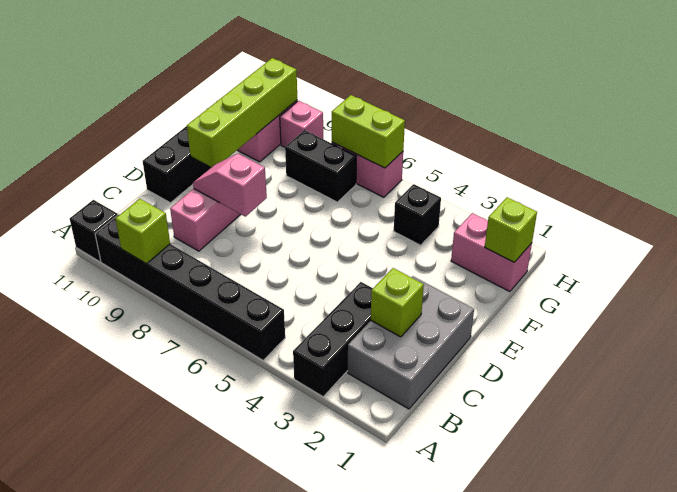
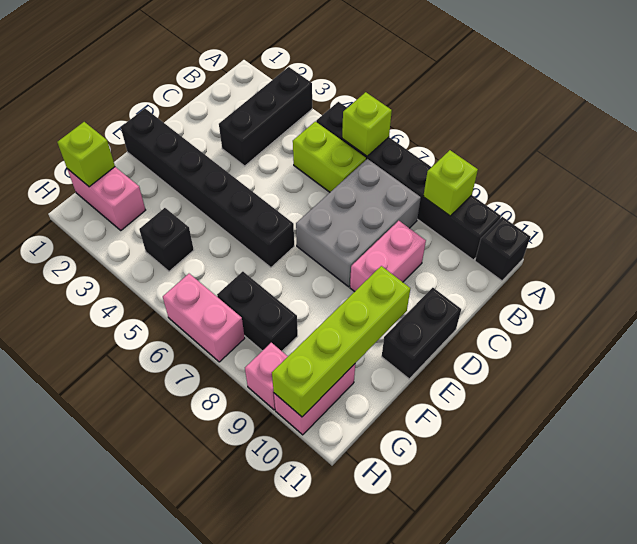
grey brick B1:D2 level 1 -> grey brick B7:D8 level 1
lime brick C2 level 2 -> lime brick A6 level 2
pink slope D8:D9 level 2 top 8 -> none
none -> black brick E1:E6 level 1
lime brick H6:H7 level 2 -> lime brick B5:B6 level 1

